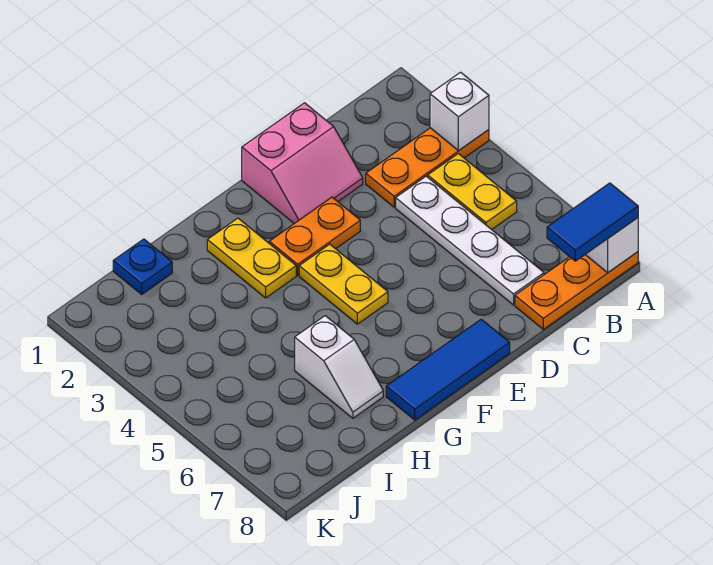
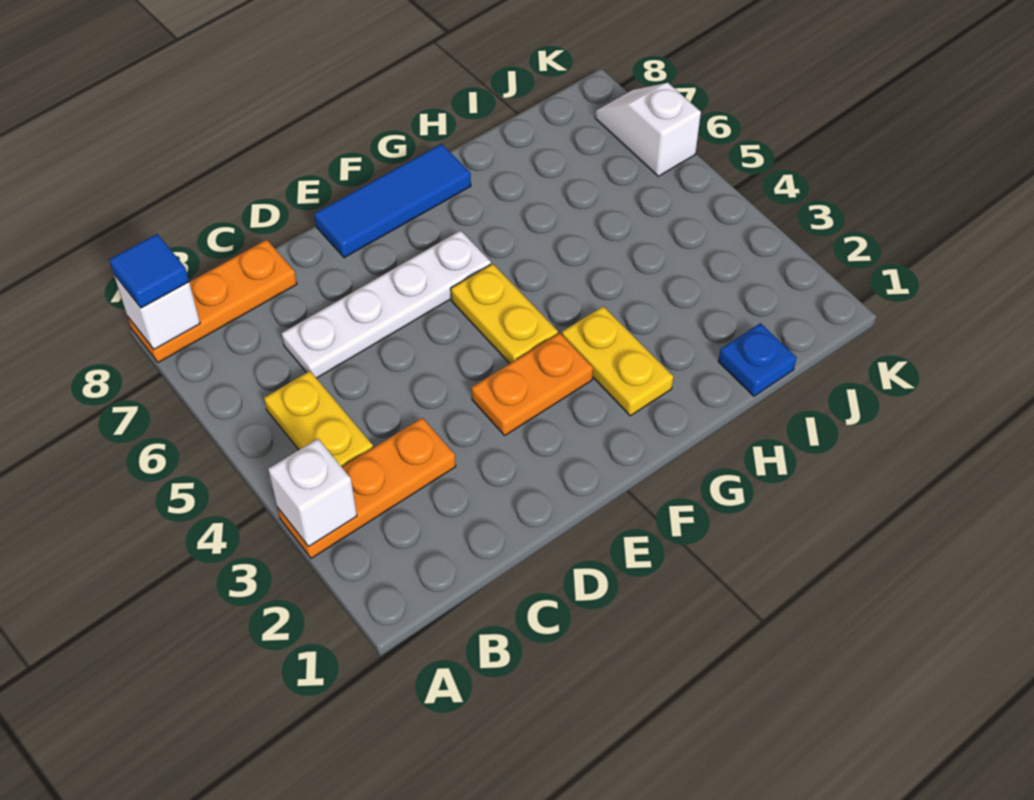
blue tile A8:B8 level 3 -> blue tile A8 level 3
white plate C4:C7 level 1 -> white plate C6:F6 level 1
pink slope D1:E2 level 1 top 1 -> none
white slope H6:H7 level 1 top 6 -> white slope K6:K7 level 1 top 6

